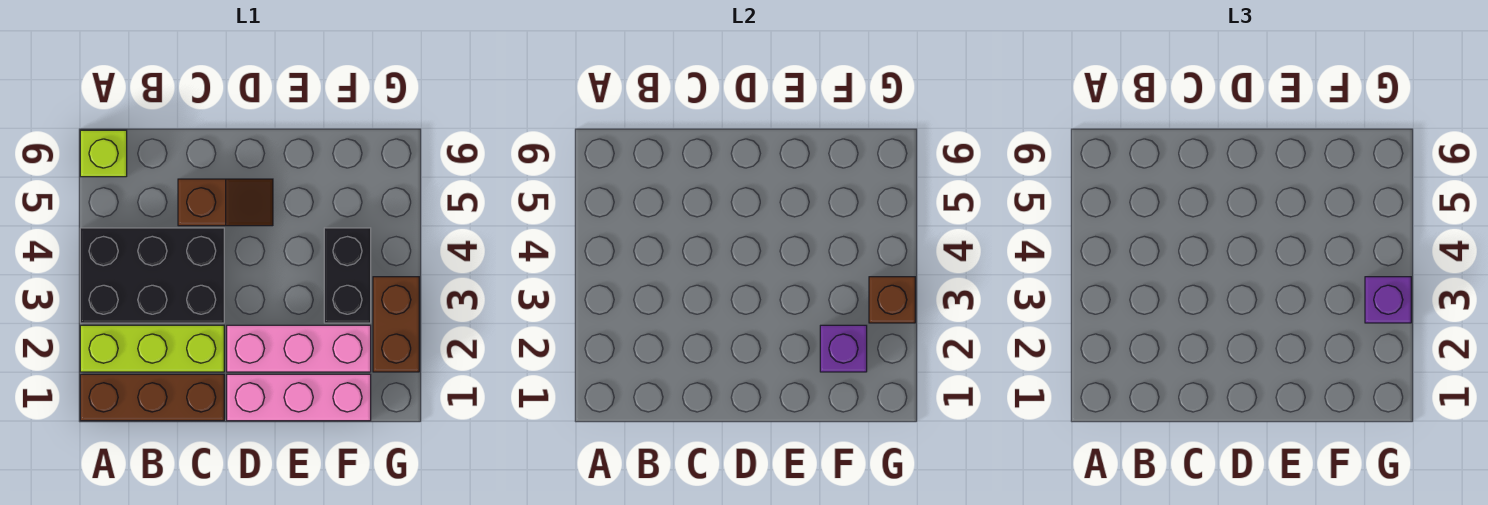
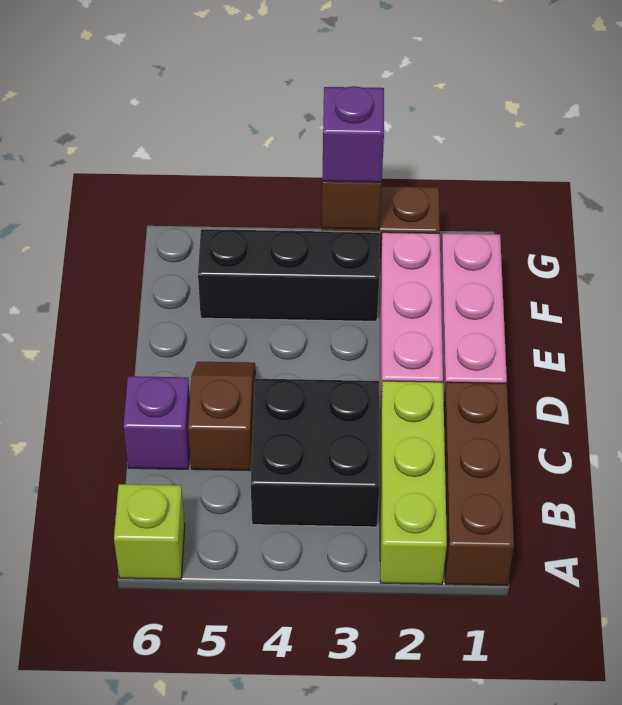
black brick A3:C4 level 1 -> black brick B3:C4 level 1
purple brick F2 level 2 -> purple brick C6 level 1
black brick F3:F4 level 1 -> black brick F3:F5 level 1

